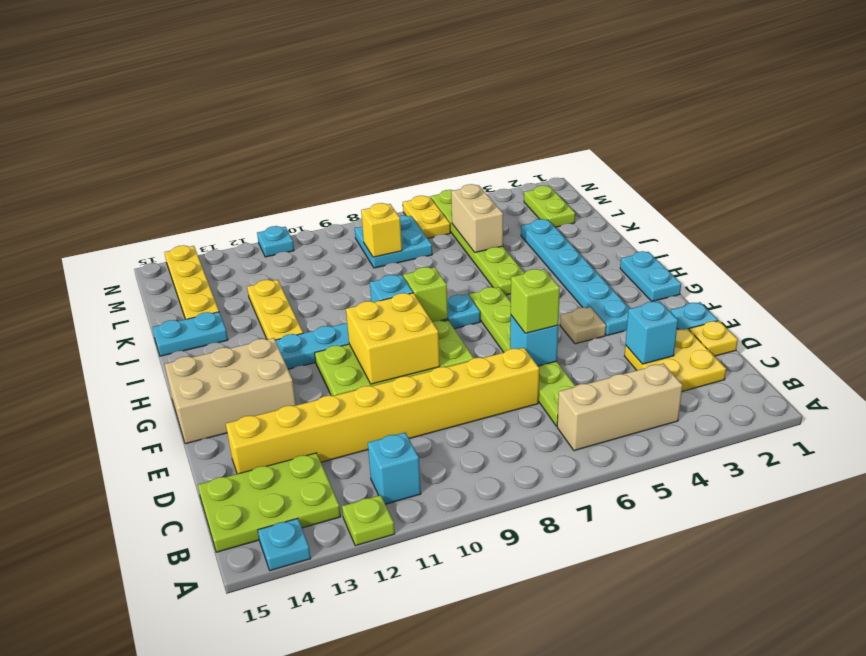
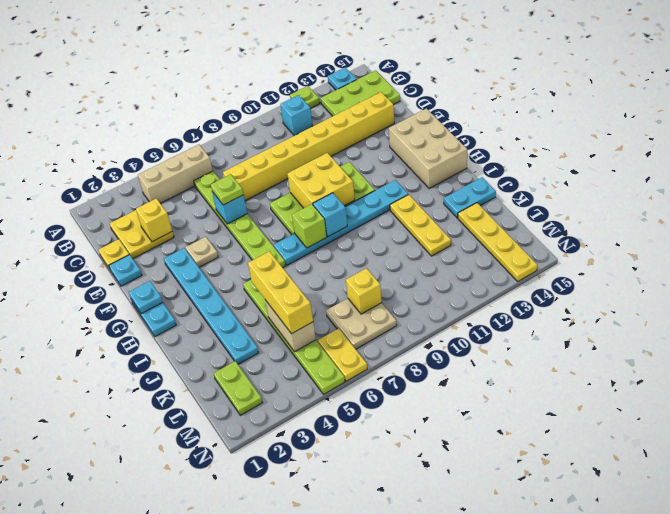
cyan brick D3 level 2 -> yellow brick D3 level 2
lime brick E6 level 3 -> lime plate E6 level 3
tan brick F13:G15 level 1 -> tan brick F14:H15 level 1
none -> yellow brick J5:L5 level 3
cyan plate L7:M8 level 1 -> tan plate L7:M8 level 1
cyan plate N11 level 1 -> cyan plate G1 level 2

